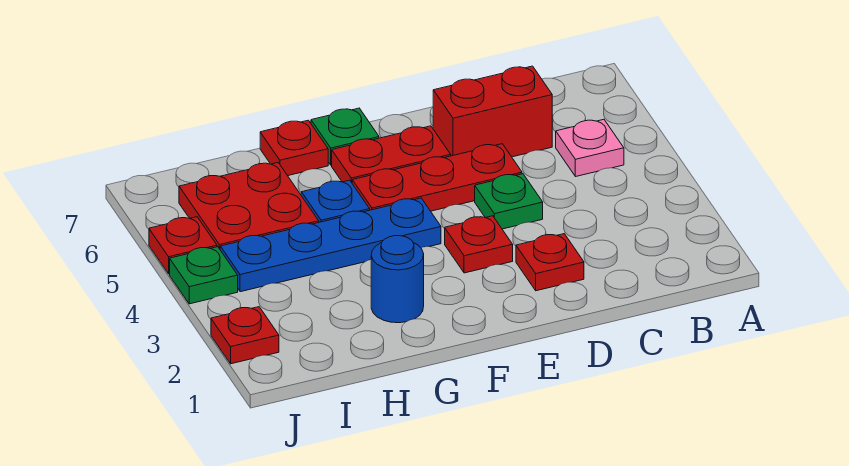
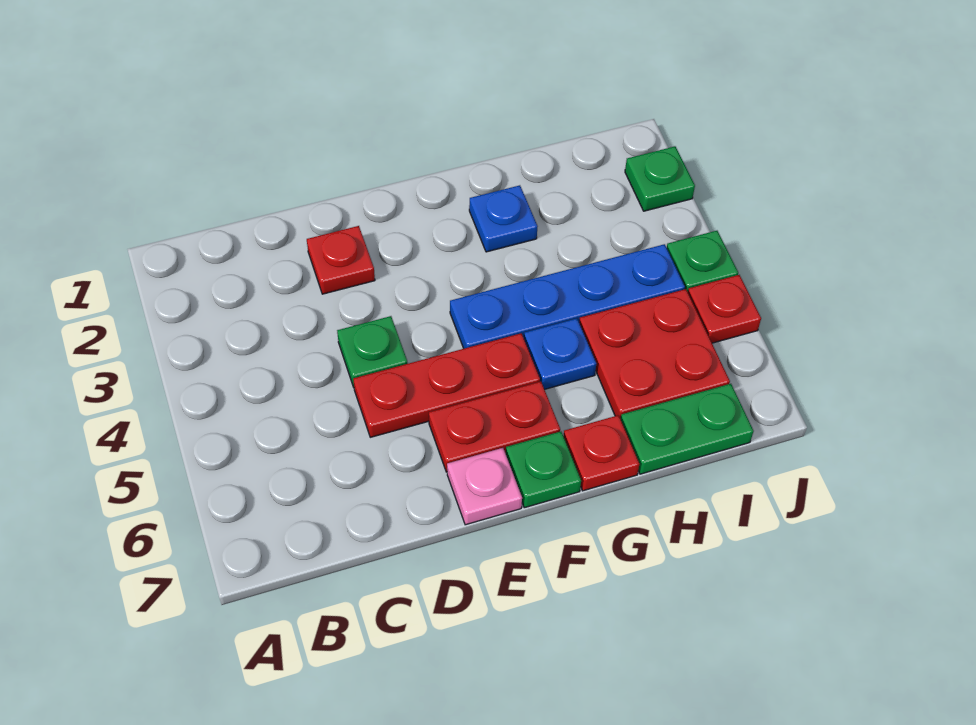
pink plate B5 level 1 -> pink plate E7 level 1
red brick C6:D6 level 1 -> none
red plate E3 level 1 -> none
blue round brick G2 level 1 -> blue plate G2 level 1
none -> green plate H7:I7 level 1
red plate J2 level 1 -> green plate J2 level 1

